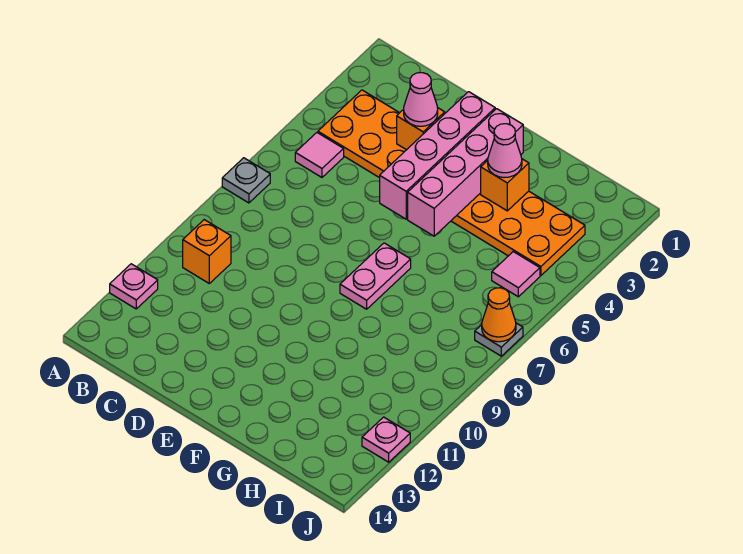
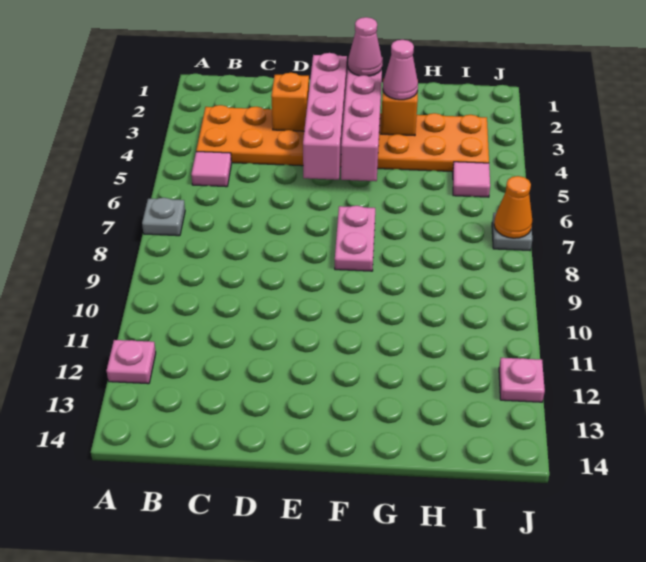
orange brick B10 level 1 -> none
pink cone D3 level 3 -> pink cone F2 level 3

